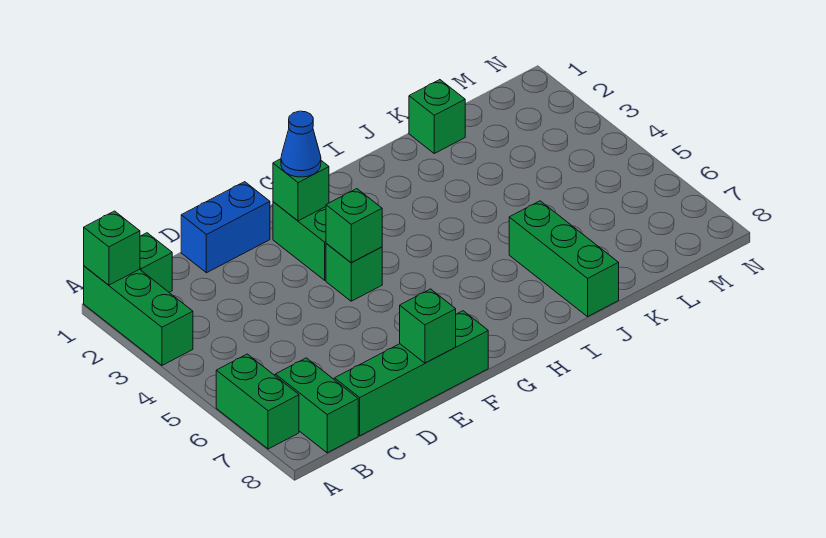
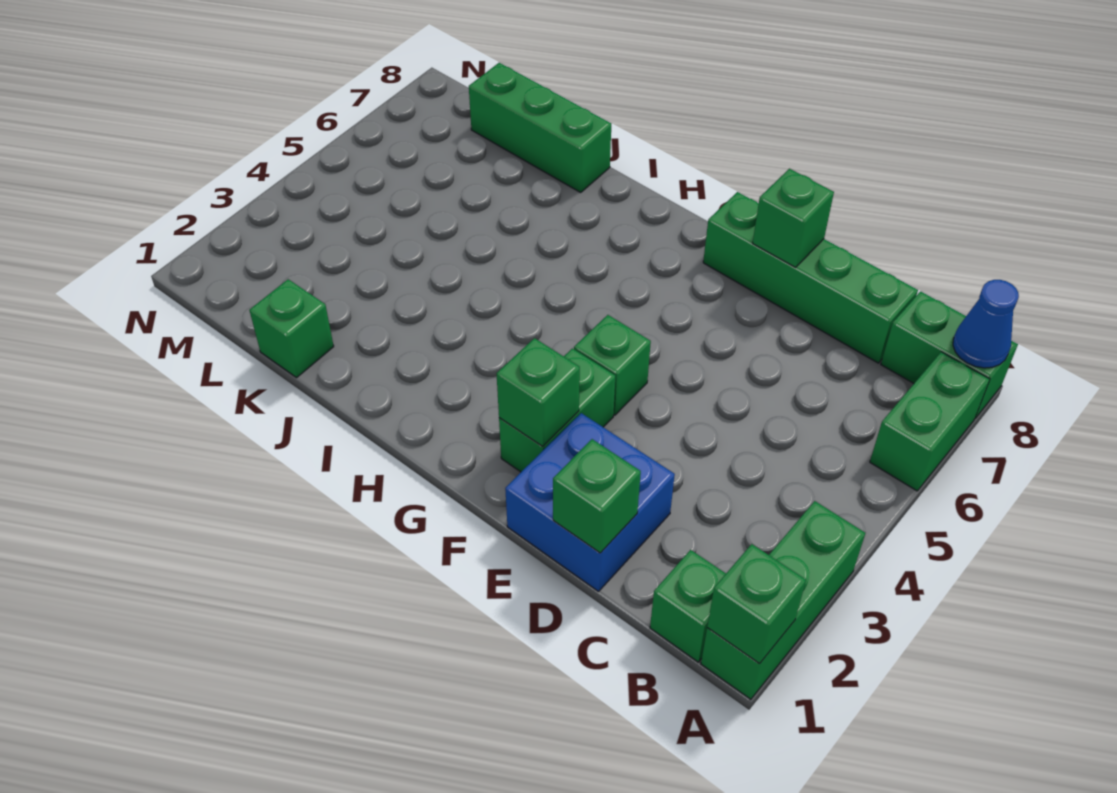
green brick B7:B8 level 1 -> green brick A8:B8 level 1
blue brick D1:E1 level 1 -> blue brick D1:E2 level 1
blue cone F2 level 3 -> blue cone A8 level 2
green brick F4 level 2 -> green brick D1 level 2
green brick J6:J8 level 1 -> green brick J8:L8 level 1

